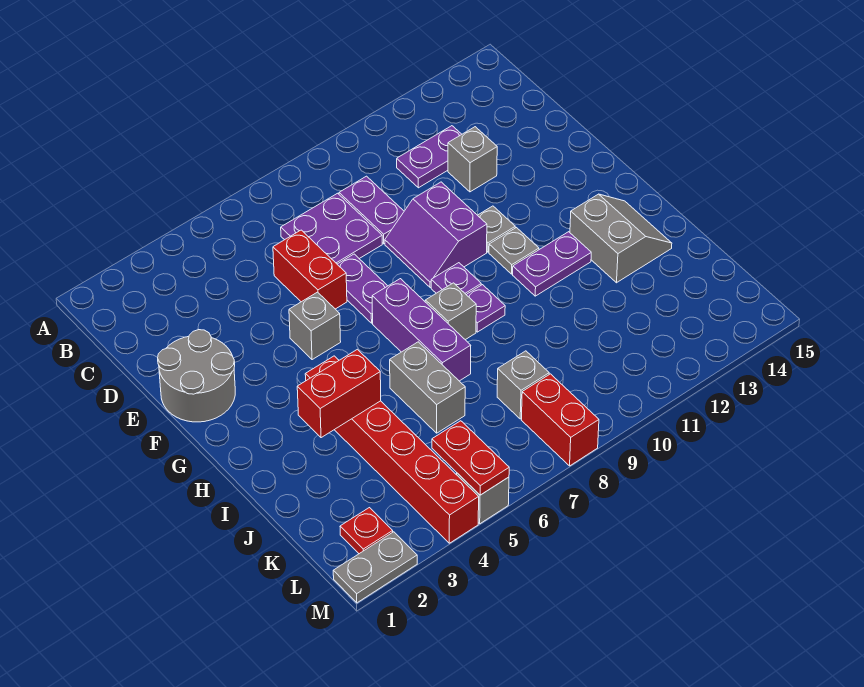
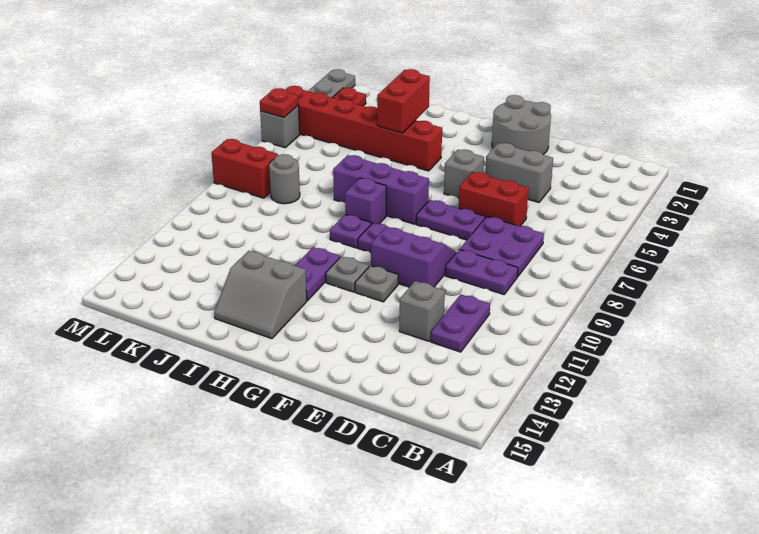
grey brick H8 level 1 -> purple brick H8 level 1
grey brick I6:J6 level 1 -> grey brick D4:E4 level 1
grey brick K8 level 1 -> grey round brick K8 level 1
red plate L5:M5 level 2 -> red plate M5 level 2

